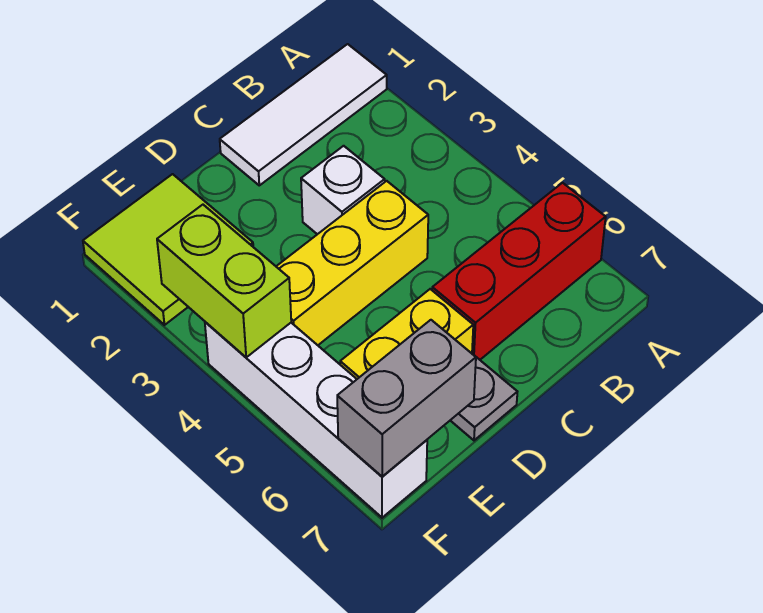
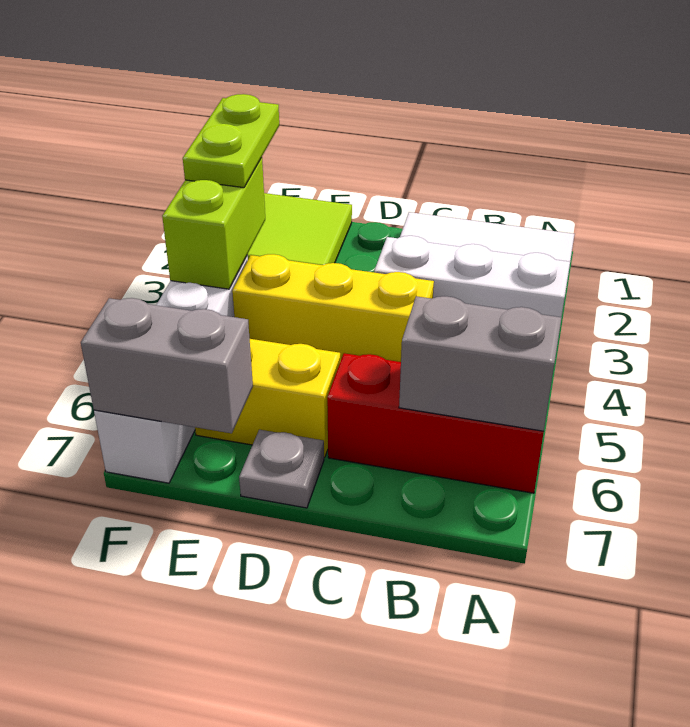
none -> grey brick A6:B6 level 2
white brick C3 level 1 -> white brick A3:C3 level 1
none -> lime plate F2:F3 level 3

